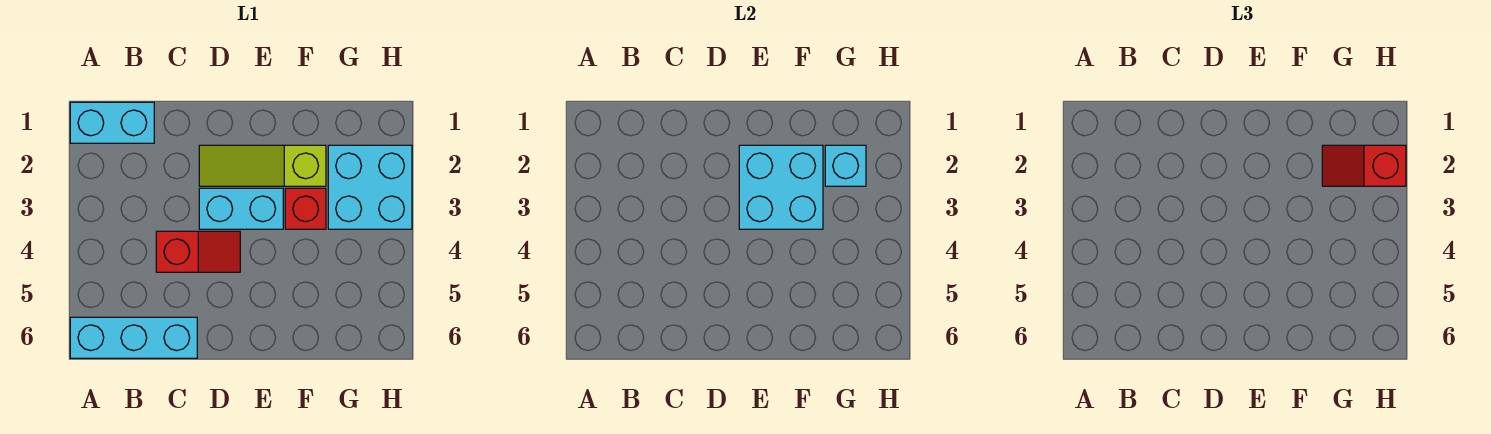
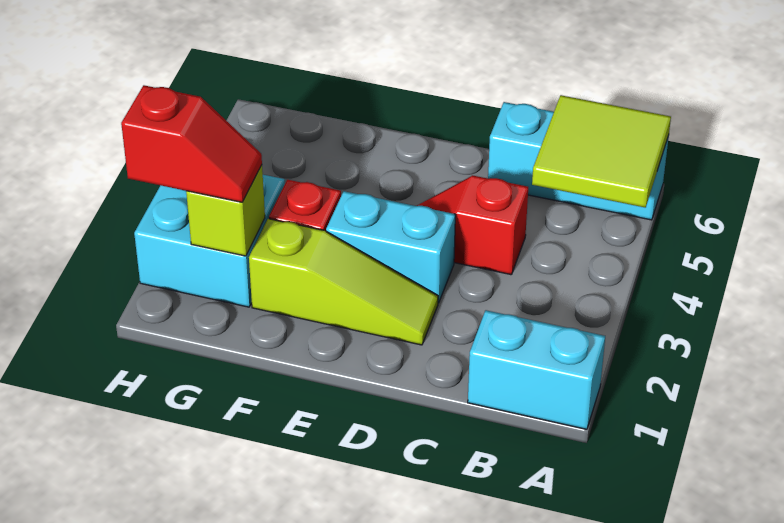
none -> lime tile A5:B6 level 2
cyan brick E2:F3 level 2 -> none
cyan brick G2 level 2 -> lime brick G2 level 2

